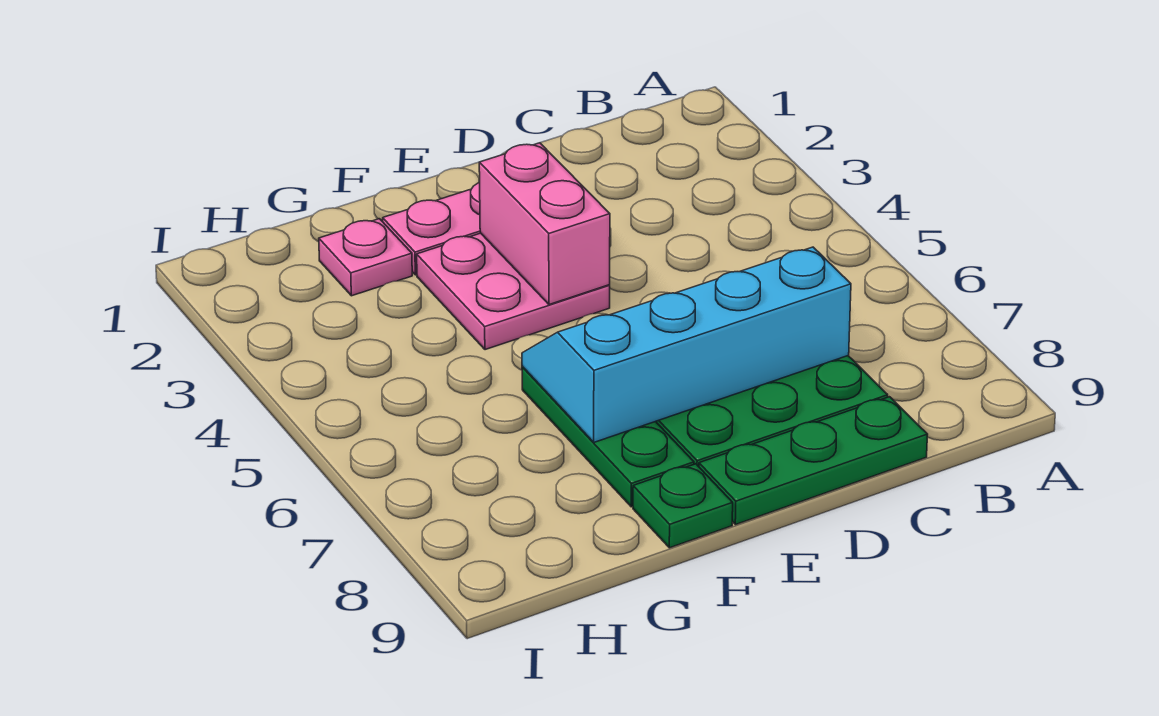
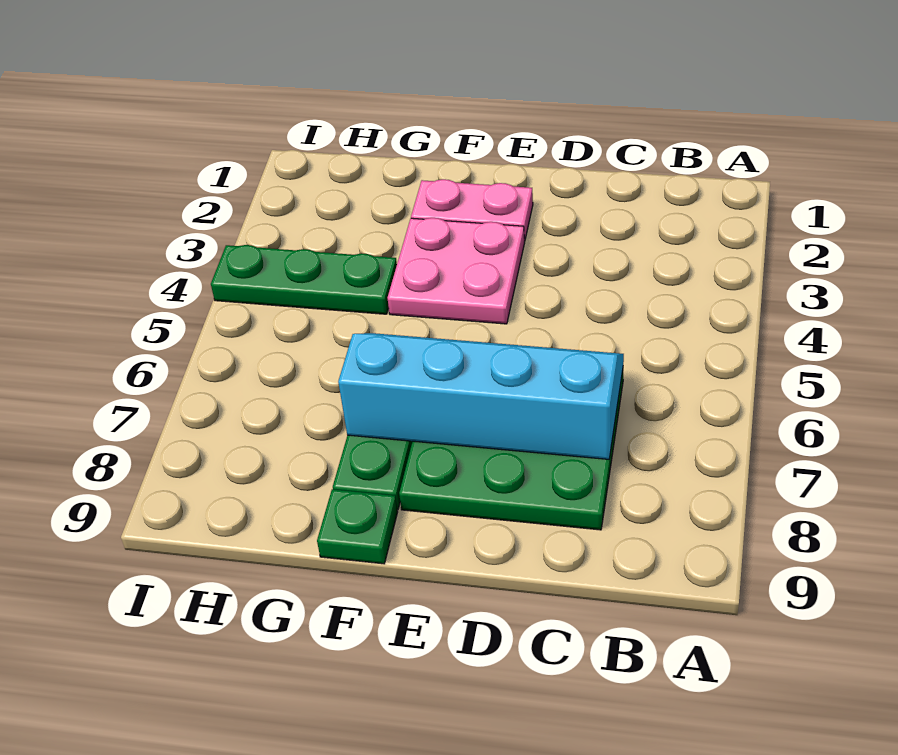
green plate C9:E9 level 1 -> green plate G4:I4 level 1
pink brick E3:E4 level 2 -> none
pink plate G2 level 1 -> none

